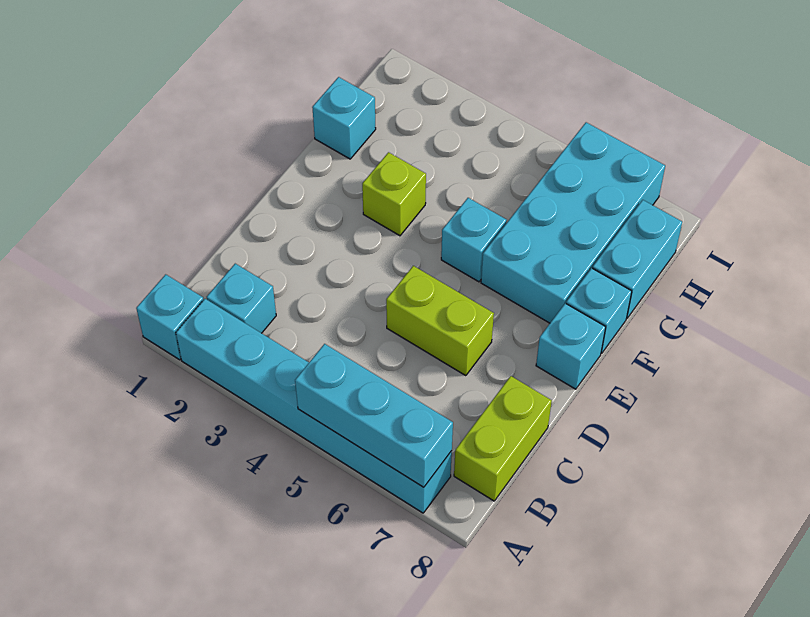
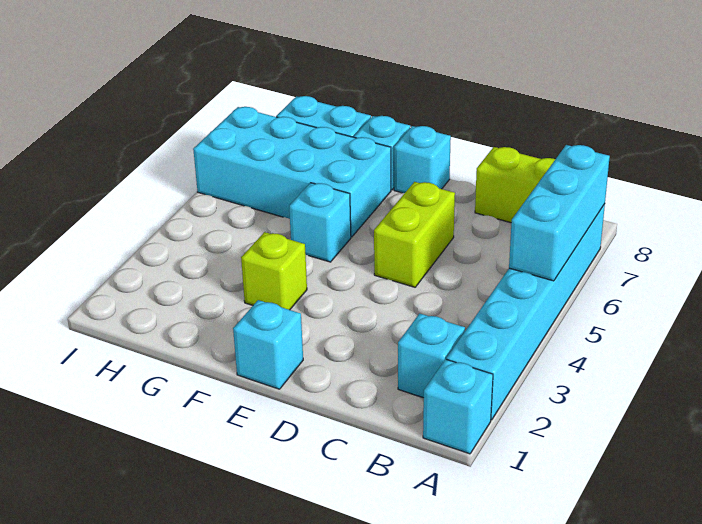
cyan brick G1 level 1 -> cyan brick E1 level 1

